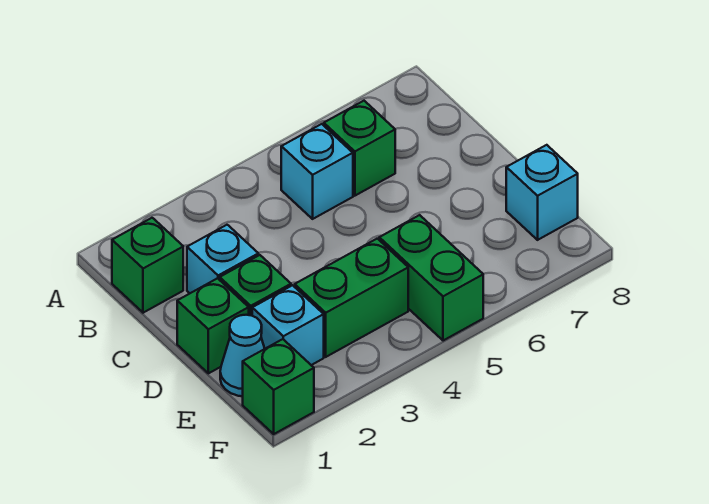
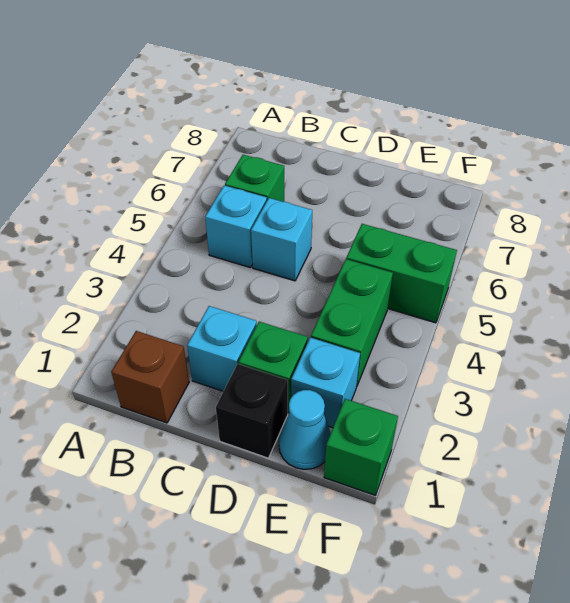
green brick B1 level 1 -> brown brick B1 level 1
green brick D1 level 1 -> black brick D1 level 1
cyan brick E8 level 1 -> cyan brick C5 level 1

